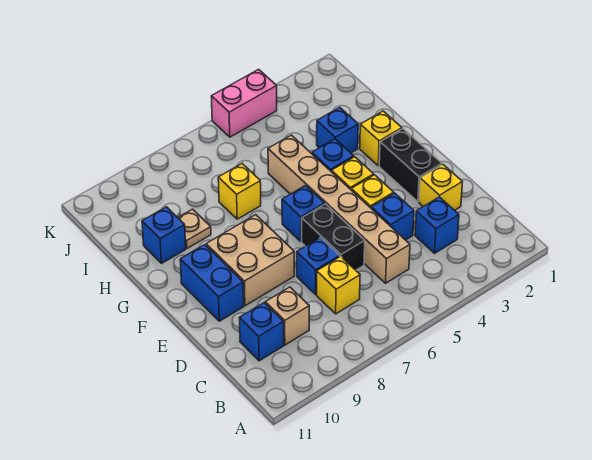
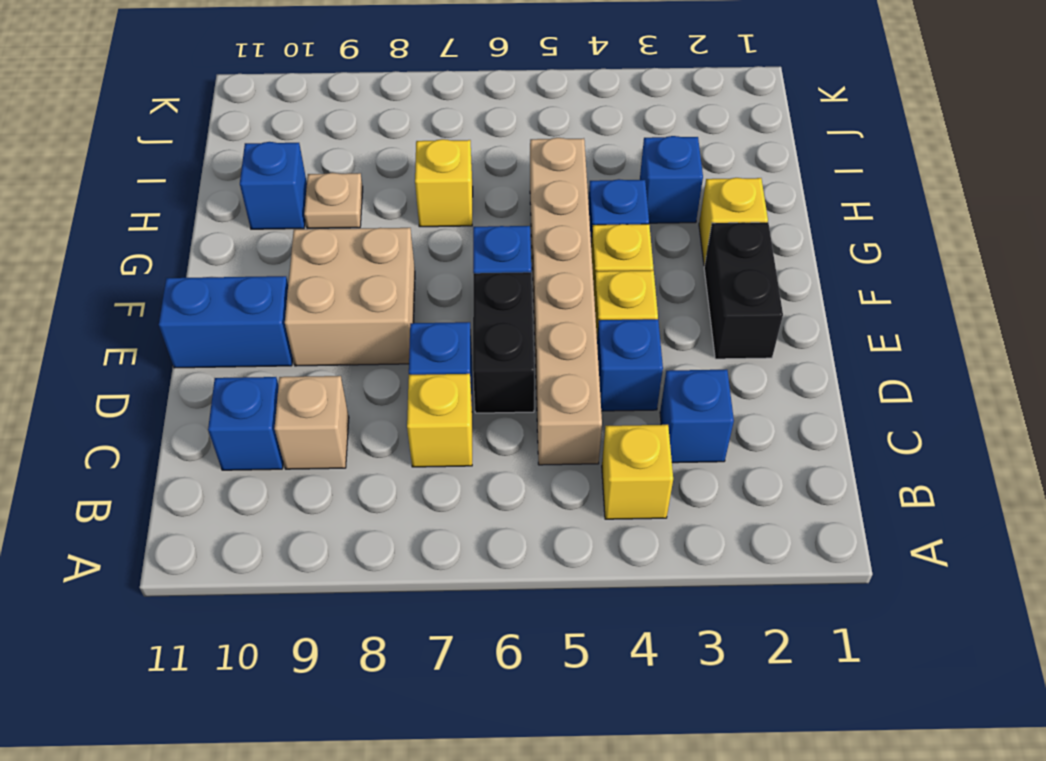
yellow brick D2 level 1 -> yellow brick B4 level 1
blue brick E10:F10 level 1 -> blue brick E10:E11 level 1
pink brick K4:K5 level 1 -> none

